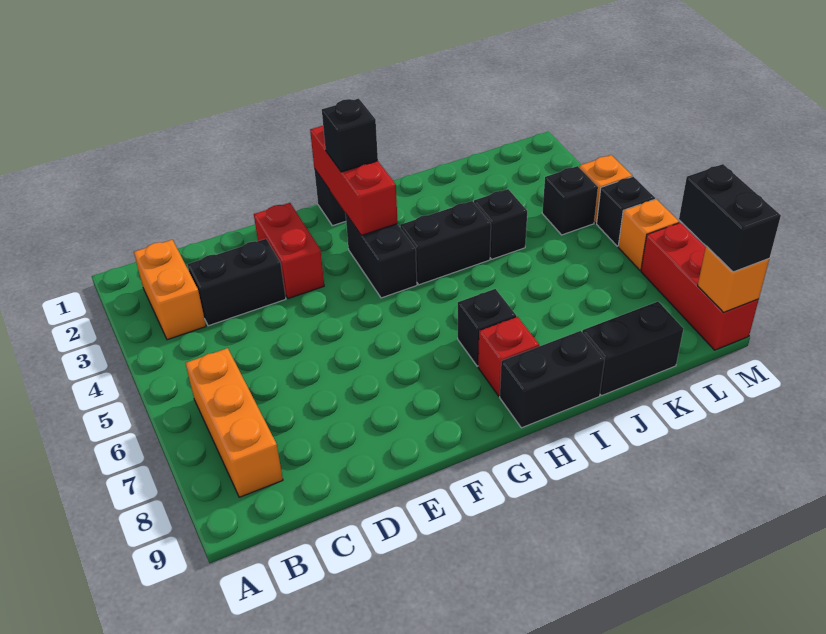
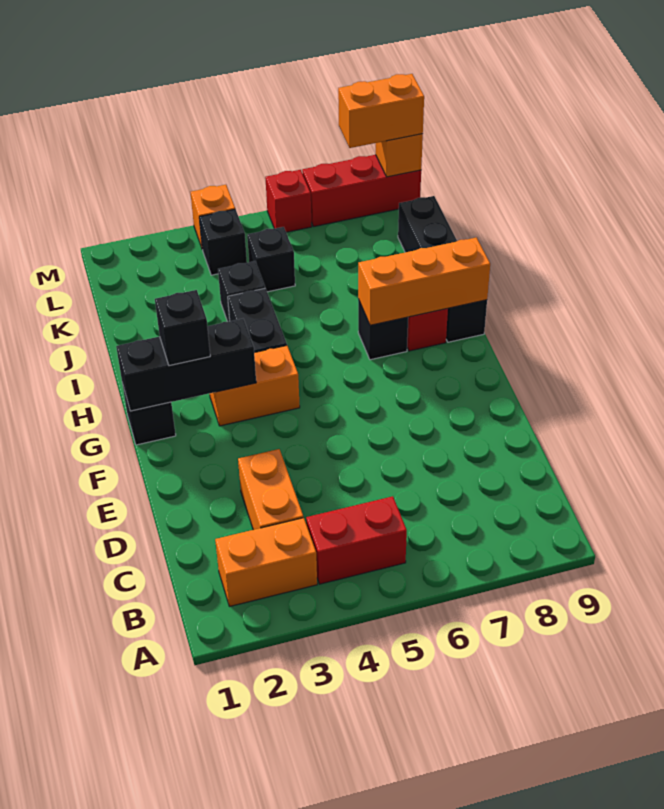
orange brick B6:B8 level 1 -> orange brick H7:H9 level 2
black brick C3:D3 level 1 -> orange brick C3:D3 level 1
red brick E2:E3 level 1 -> red brick B4:B5 level 1
red brick G1:G3 level 2 -> black brick G1:G3 level 2
black brick G3:G4 level 1 -> orange brick G3:G4 level 1
black brick M5 level 1 -> black brick K5 level 1
orange brick M6 level 1 -> red brick M6 level 1
black brick M8:M9 level 3 -> orange brick M8:M9 level 3

